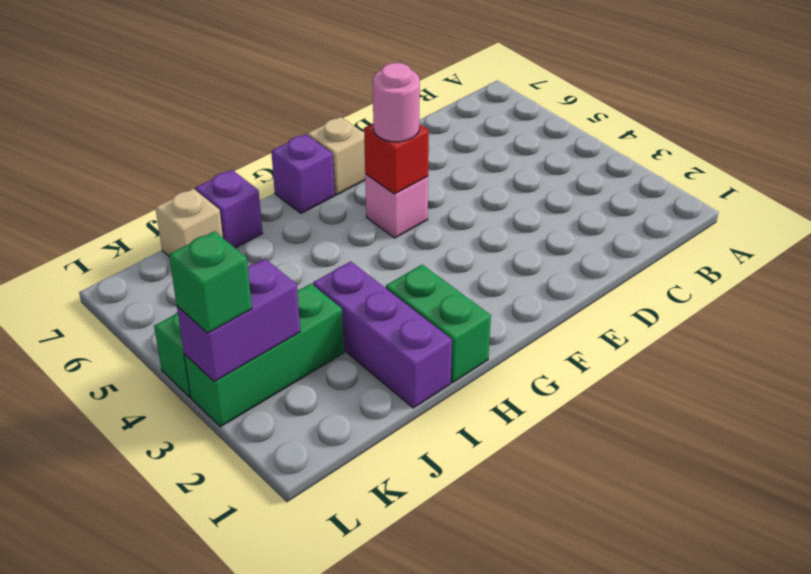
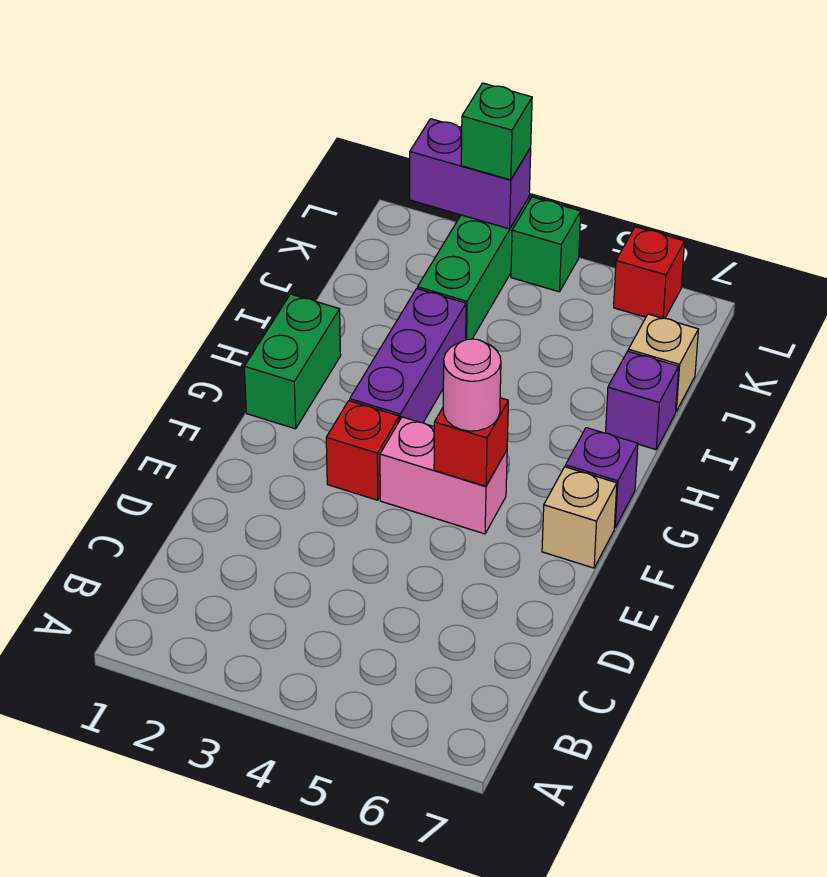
none -> red brick F3 level 1
pink brick F5 level 1 -> pink brick F4:F5 level 1
green brick H1:H2 level 1 -> green brick G1:H1 level 1
purple brick I1:I3 level 1 -> purple brick G3:I3 level 1
purple brick K3:L3 level 2 -> purple brick L2:L3 level 2
none -> red brick L6 level 1

